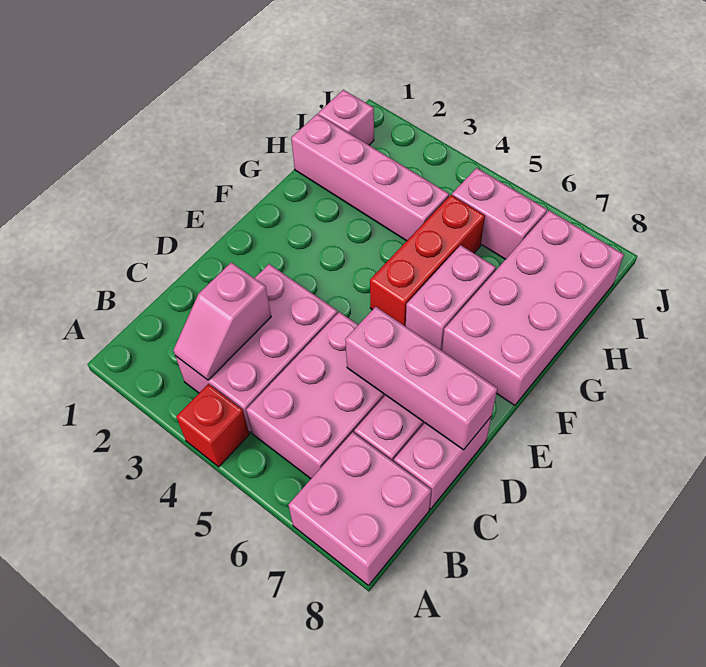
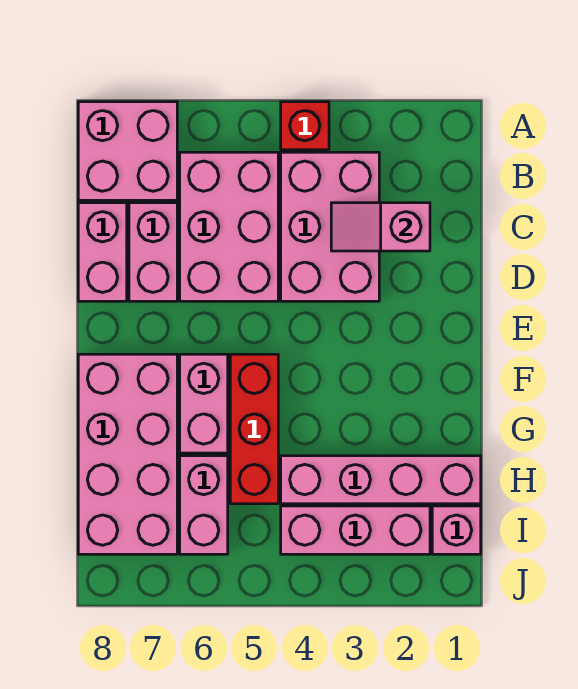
pink slope B3:C3 level 2 top C -> pink slope C2:C3 level 2 top 2
pink brick D6:D8 level 2 -> pink brick I2:I4 level 1
pink brick I5:I6 level 1 -> pink brick H6:I6 level 1

